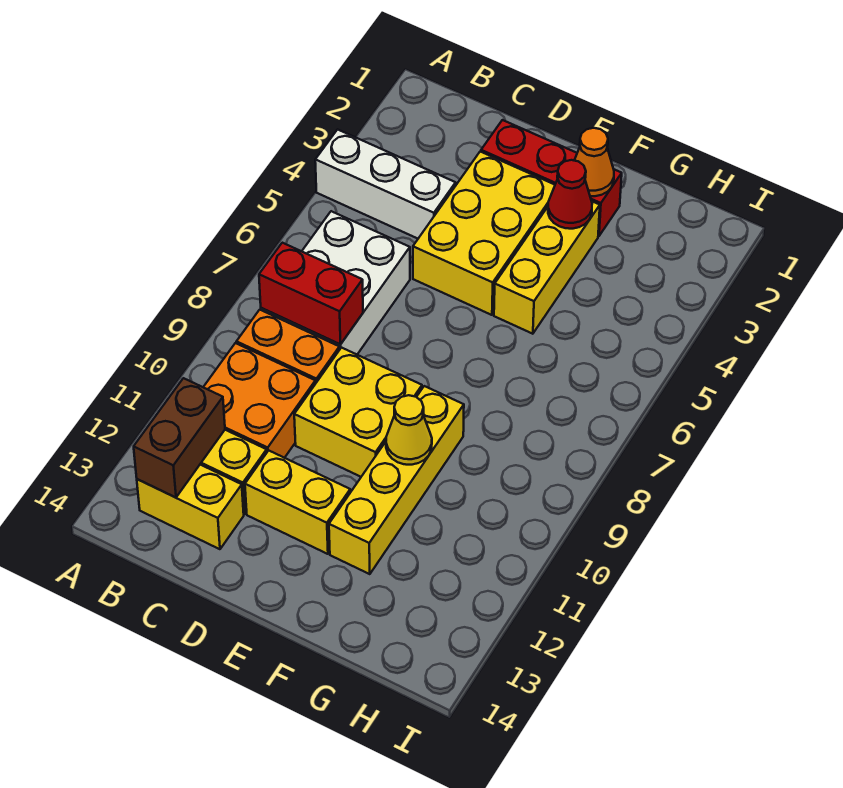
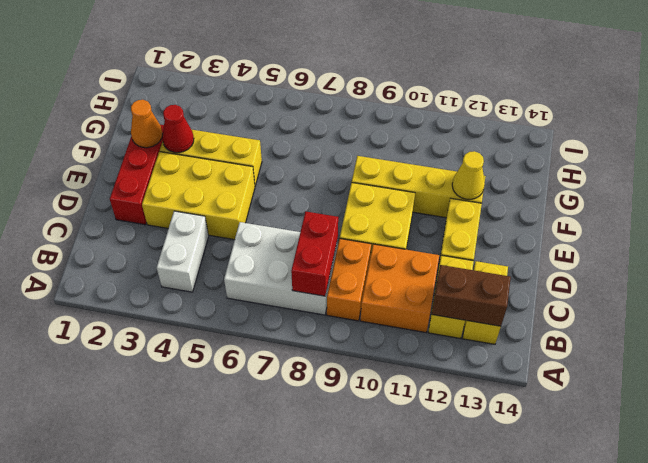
white brick A4:C4 level 1 -> white brick B4:C4 level 1
yellow cone F10 level 2 -> yellow cone F12 level 2

